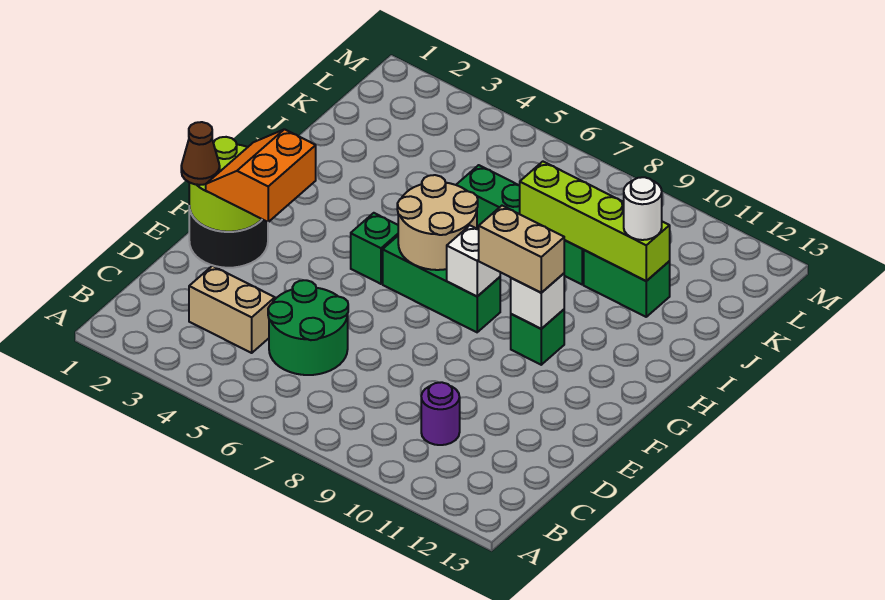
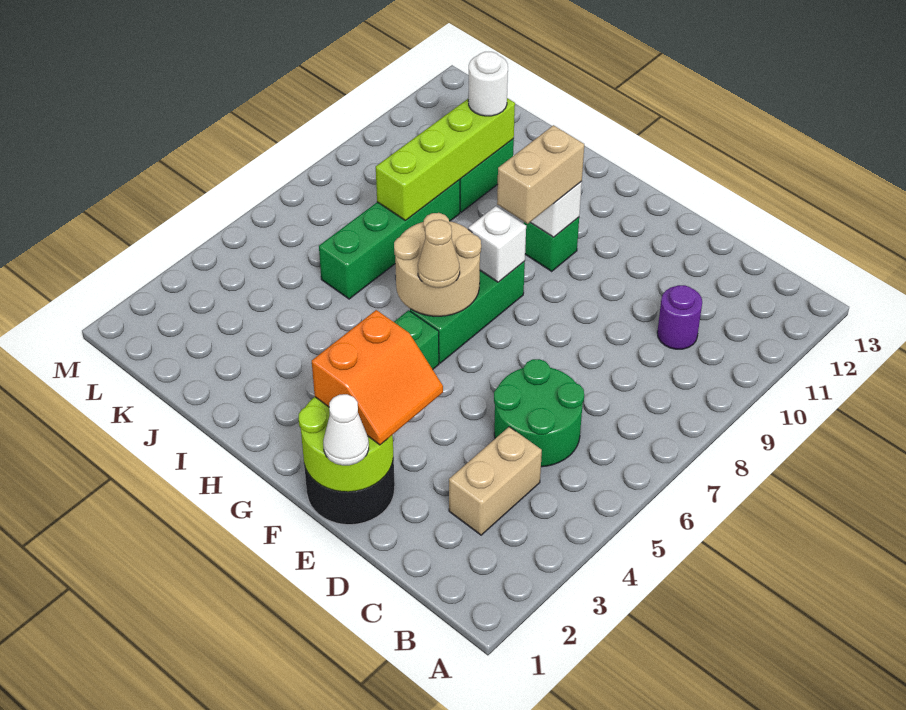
brown cone E1 level 3 -> white cone E1 level 3
orange slope E2:F3 level 3 top 3 -> orange slope E2:F3 level 3 top F
none -> tan cone G6 level 3

